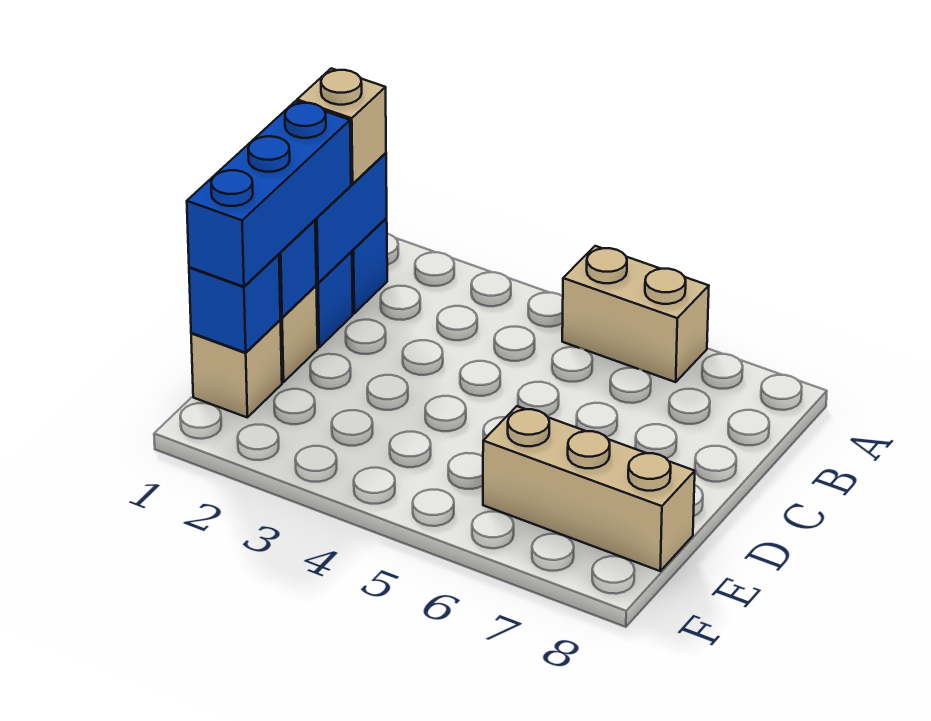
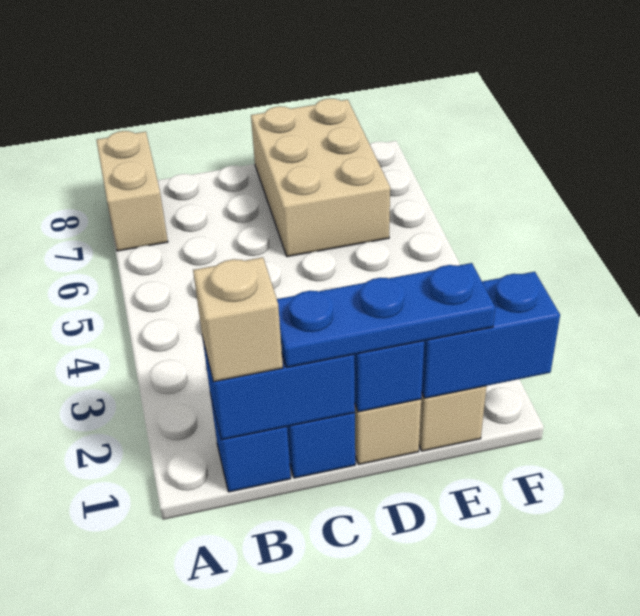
tan brick A5:A6 level 1 -> tan brick A7:A8 level 1
blue brick C1:E1 level 3 -> blue plate C1:E1 level 3
blue brick E1 level 2 -> blue brick E1:F1 level 2
tan brick E6:E8 level 1 -> tan brick D6:E8 level 1

